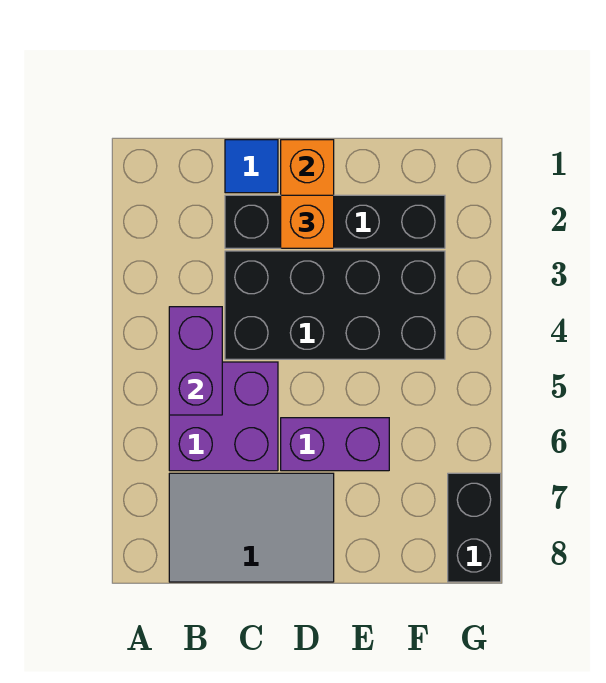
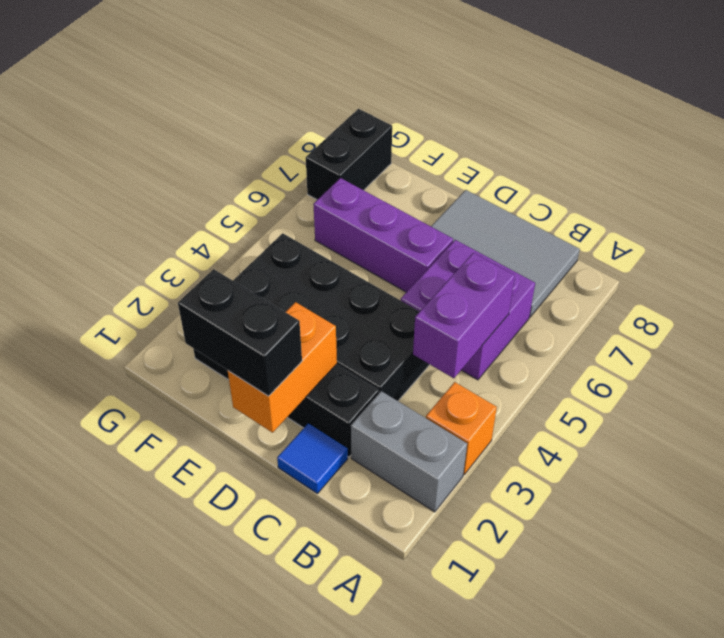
none -> grey brick A2:B2 level 1
none -> black brick D1:E1 level 3
orange brick D2 level 3 -> orange brick A3 level 1
purple brick D6:E6 level 1 -> purple brick D6:F6 level 1

